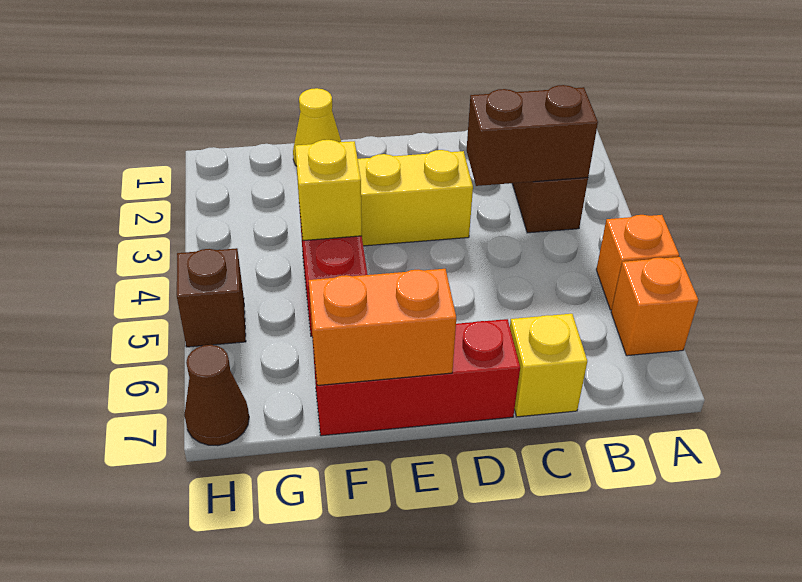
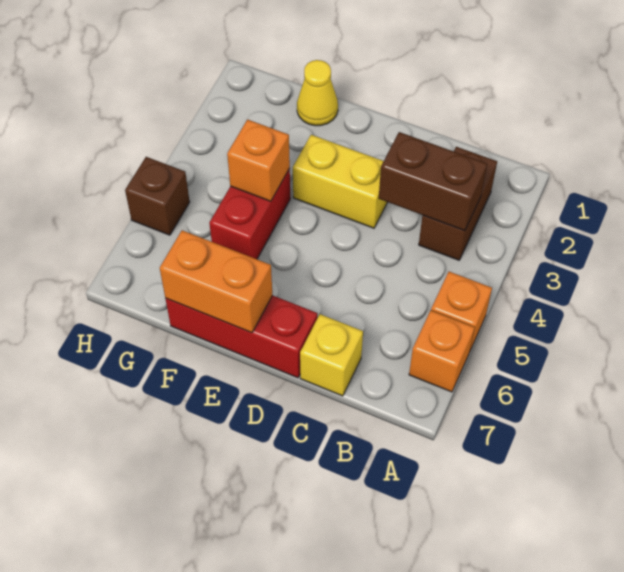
yellow brick F4 level 2 -> orange brick F4 level 2
brown cone H7 level 1 -> none

